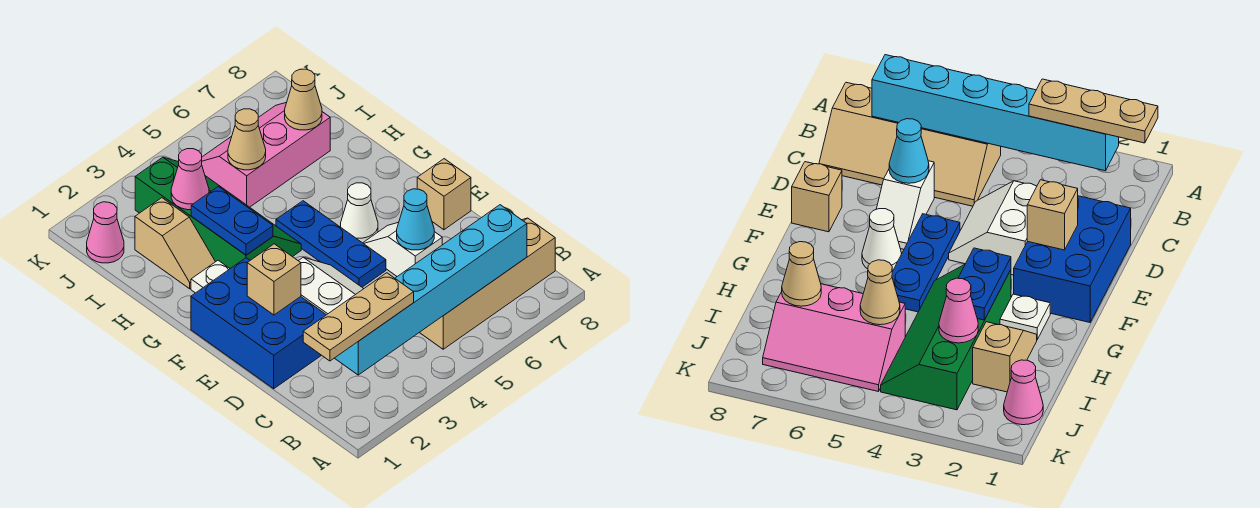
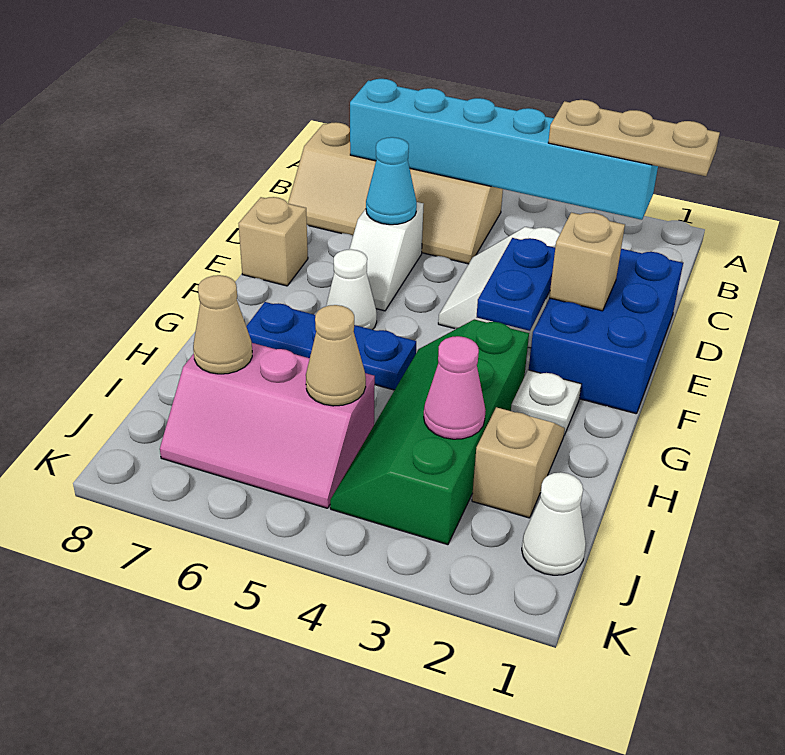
blue plate E5:G5 level 1 -> blue plate G5:G7 level 1
blue plate G3:H3 level 2 -> blue plate E3:F3 level 2
pink cone J1 level 1 -> white cone J1 level 1

